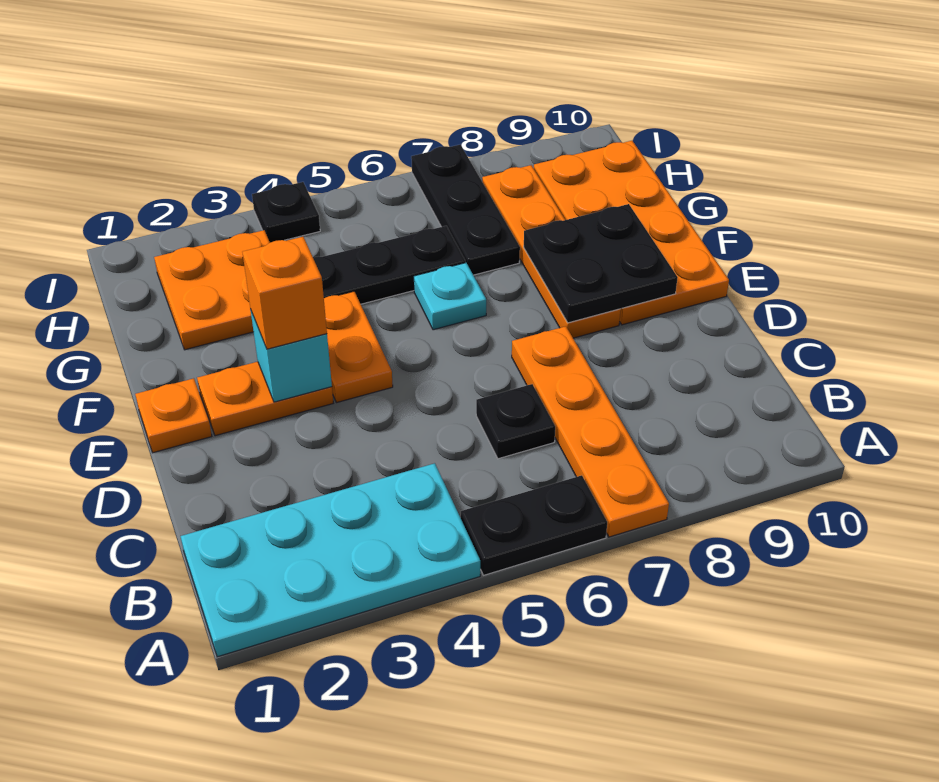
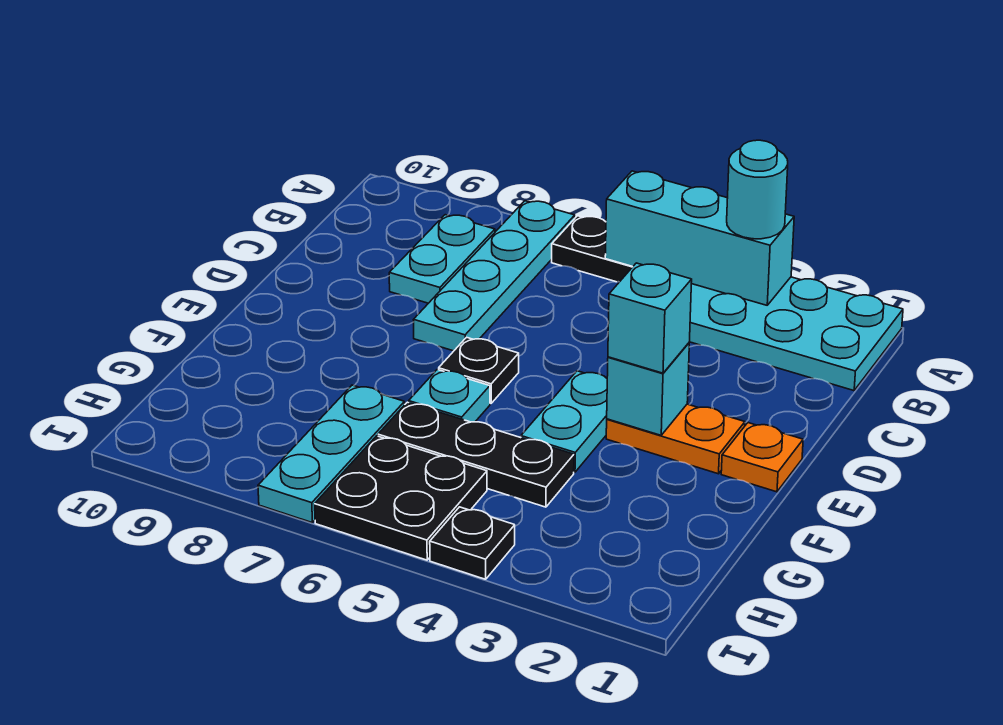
none -> cyan brick A3:A5 level 2
none -> cyan round brick A3 level 3
orange plate A7:D7 level 1 -> cyan plate A7:D7 level 1
none -> cyan plate B8:C8 level 1
black plate C6 level 1 -> black plate E6 level 1
orange brick E3 level 3 -> cyan brick E3 level 3
orange plate E4:F4 level 1 -> cyan plate E4:F4 level 1
orange plate E8:H8 level 1 -> none
black plate E8:F9 level 2 -> black plate H5:I6 level 1
orange plate E9:H10 level 1 -> none
orange plate G2:H3 level 1 -> none
black plate G7:I7 level 1 -> cyan plate G7:I7 level 1

